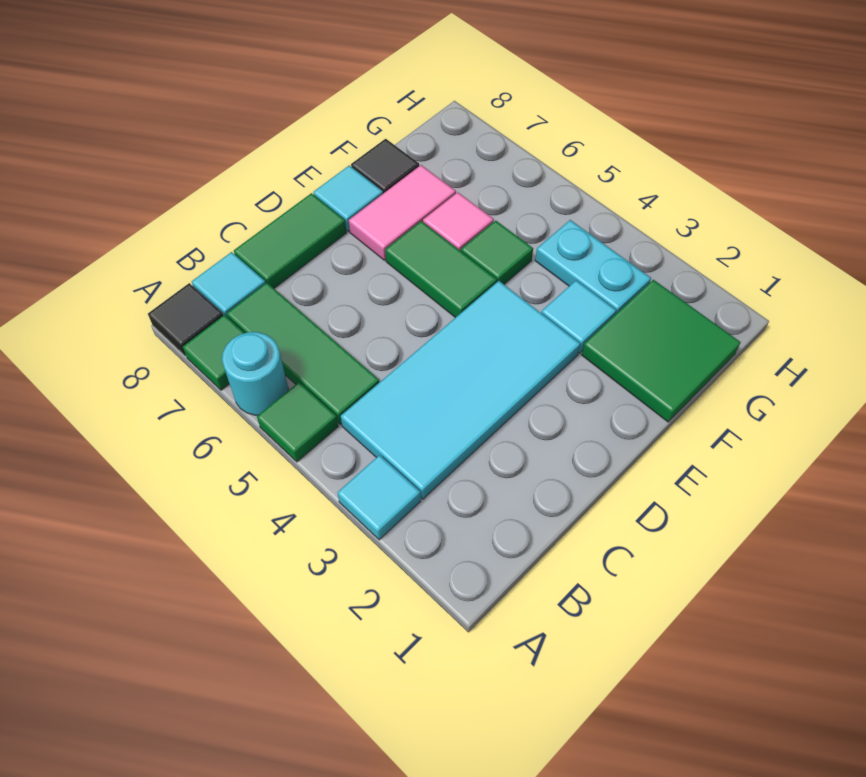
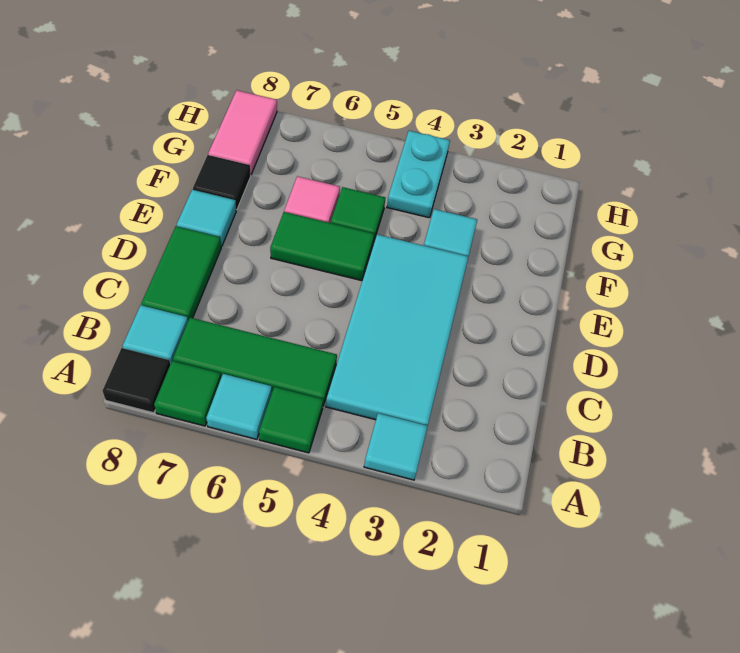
cyan round brick A6 level 1 -> cyan tile A6 level 1
pink tile E7:F7 level 1 -> pink tile G8:H8 level 1
green tile F1:G2 level 1 -> none
cyan plate G3:G4 level 1 -> cyan plate G4:H4 level 1

